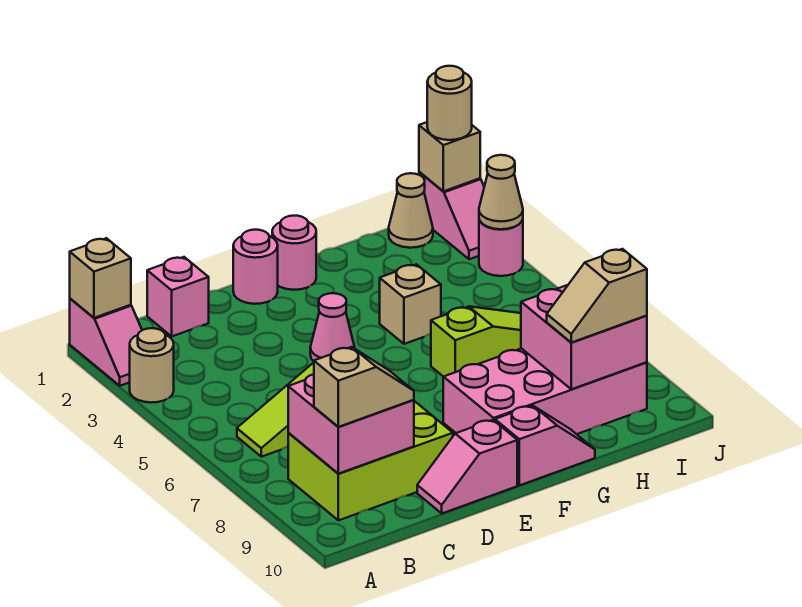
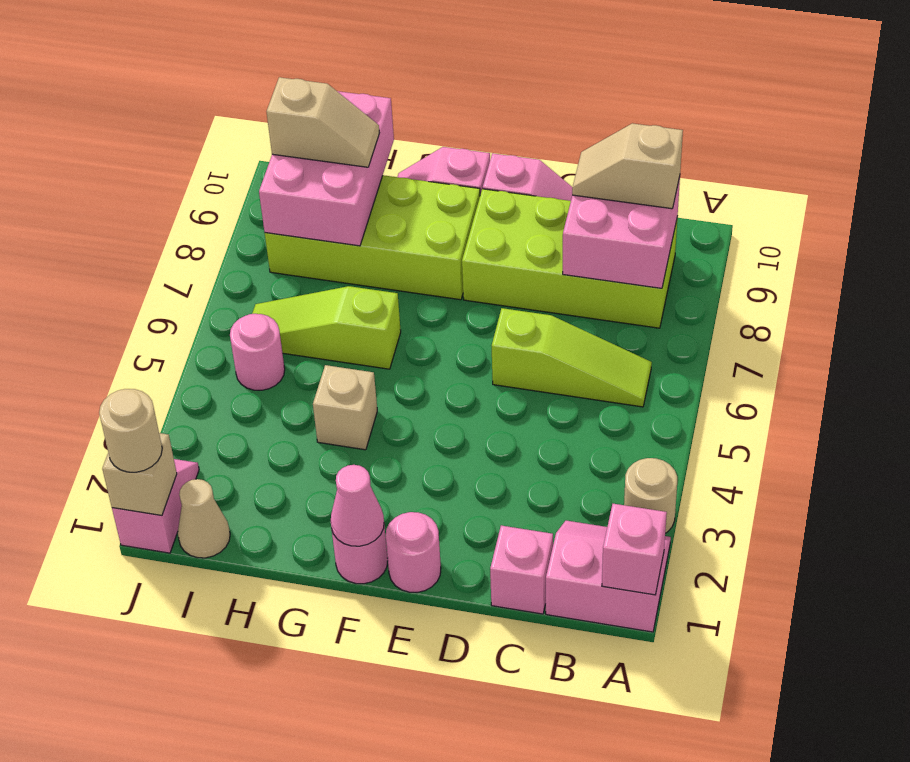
pink slope A1:A2 level 1 top 1 -> pink slope A1:B2 level 1 top 1
tan brick A1 level 2 -> pink brick A1 level 2
lime brick B8:D9 level 1 -> lime brick B8:E9 level 1
pink cone E4 level 1 -> pink cone F1 level 2
pink brick F8:I9 level 1 -> lime brick F8:I9 level 1
pink brick H8:I9 level 2 -> pink brick H8:I10 level 2
pink round brick J3 level 1 -> pink round brick I5 level 1
tan cone J3 level 2 -> none

